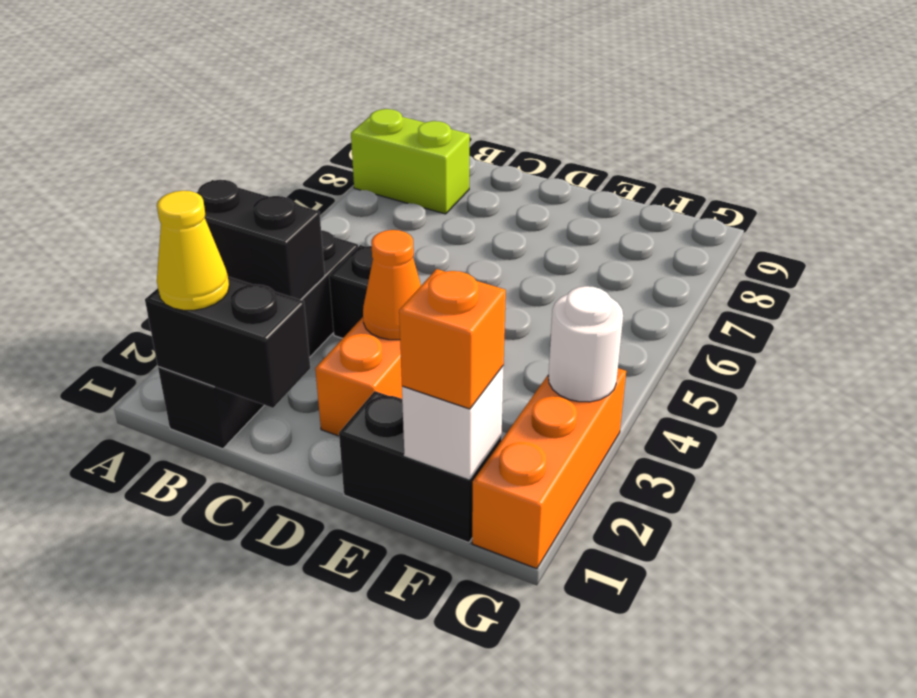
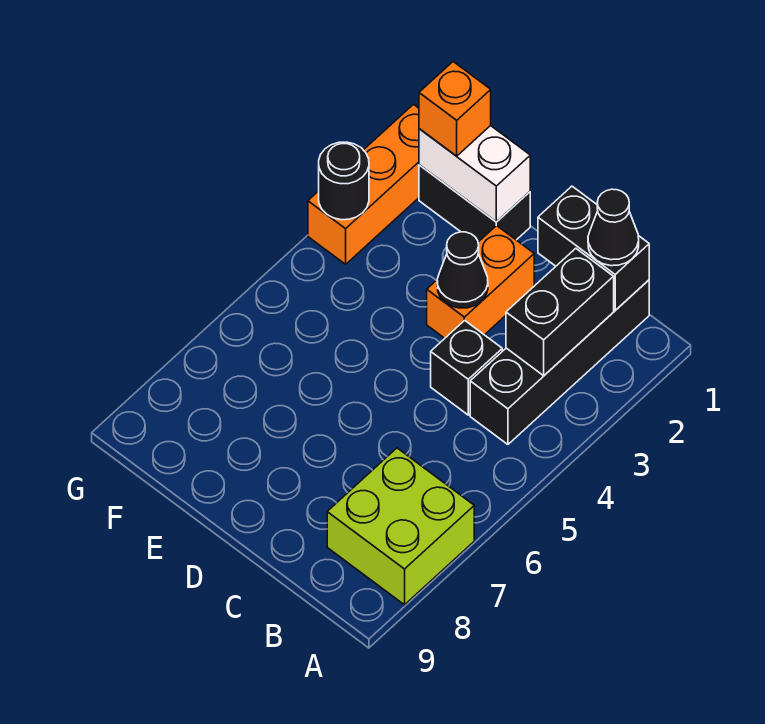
black brick A3:B3 level 2 -> black brick B2:B3 level 2
lime brick A8:B8 level 1 -> lime brick A7:B8 level 1
yellow cone B1 level 3 -> black cone B1 level 3
orange cone D3 level 2 -> black cone D3 level 2
white brick F1 level 2 -> white brick E1:F1 level 2
white round brick G3 level 2 -> black round brick G3 level 2

